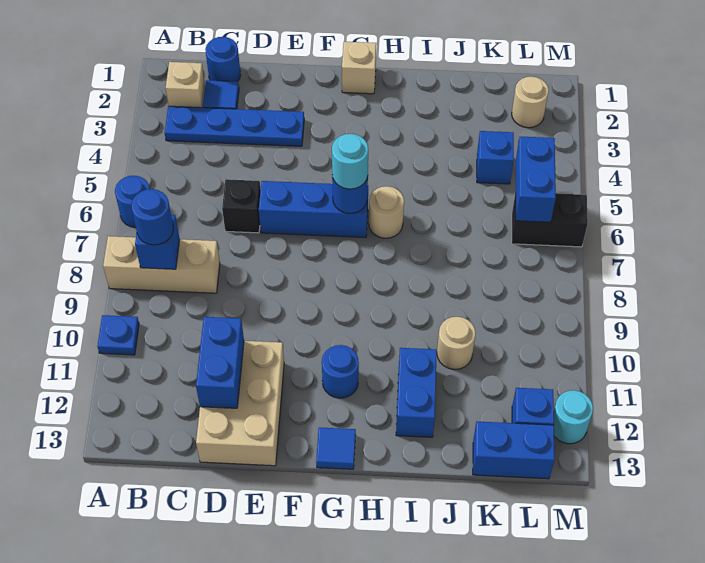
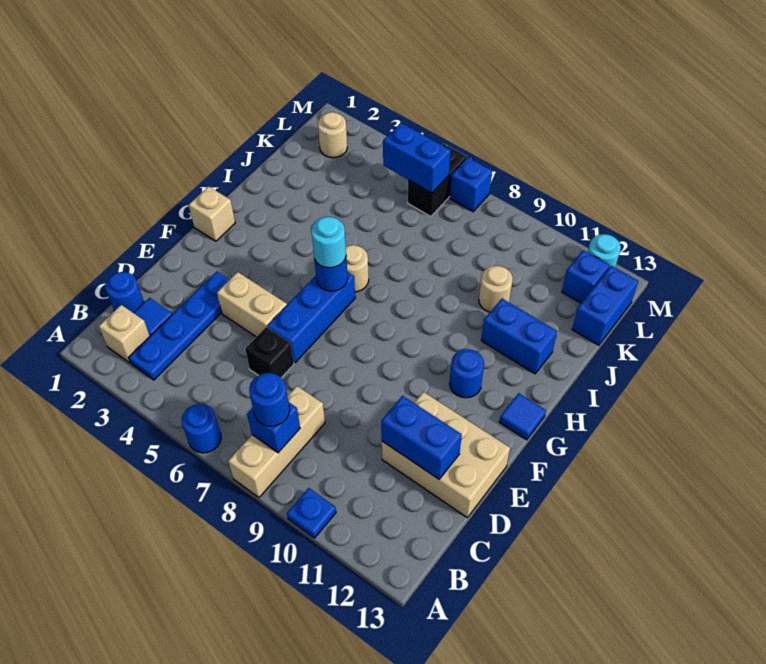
none -> tan brick E4:E5 level 1
blue brick K4 level 1 -> blue brick M7 level 1

